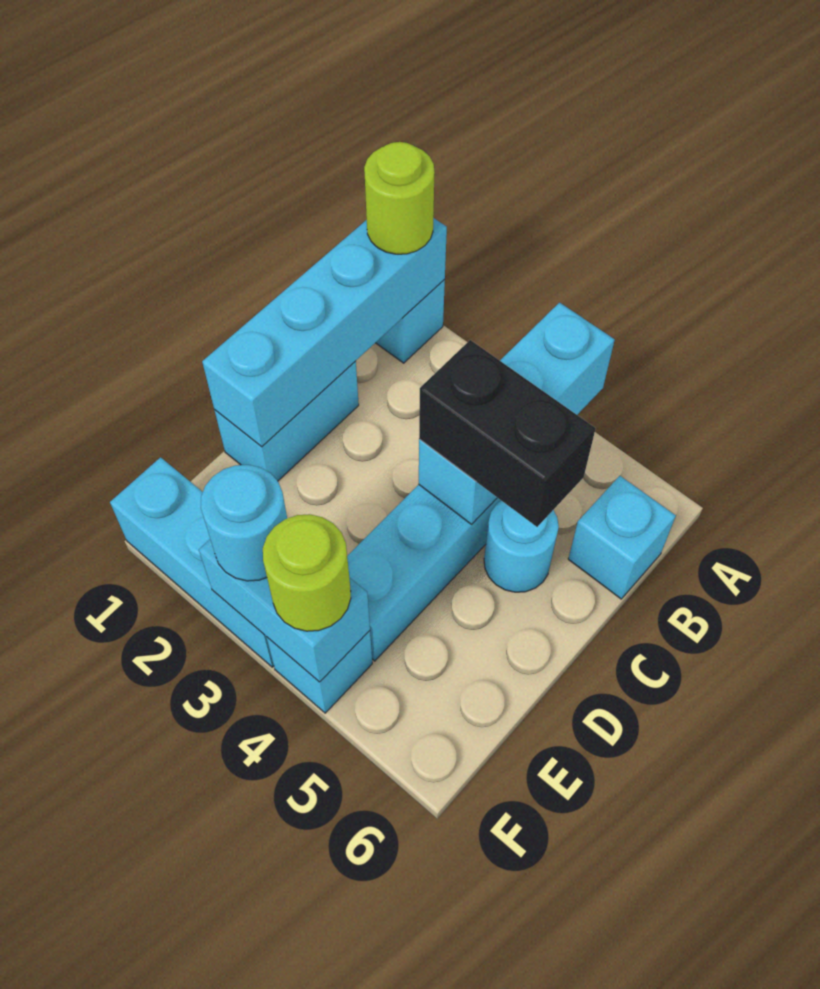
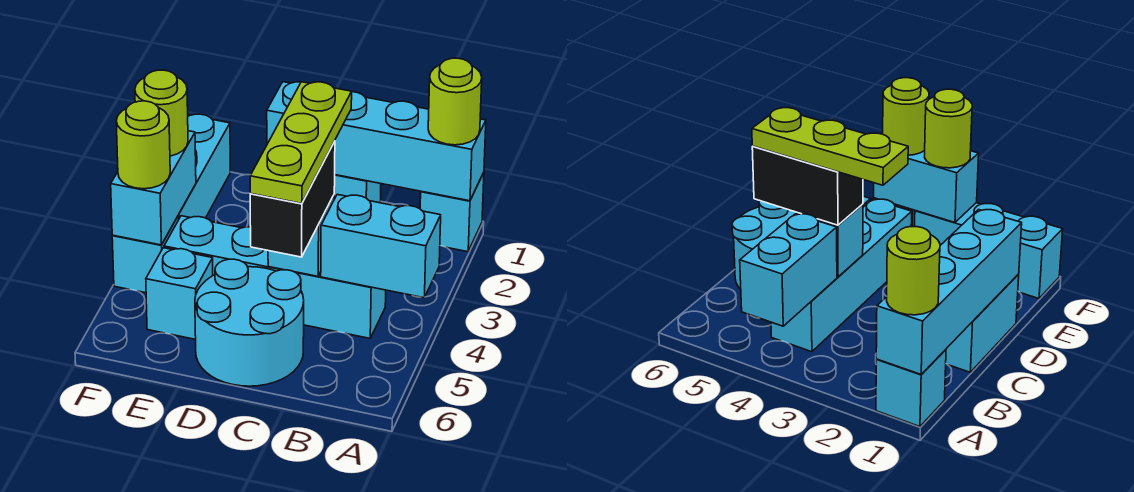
cyan brick B6 level 1 -> cyan brick E5 level 1
none -> lime plate C3:C5 level 4
cyan round brick C5 level 1 -> cyan round brick C5:D6 level 1
cyan round brick F3 level 3 -> lime round brick F3 level 3

